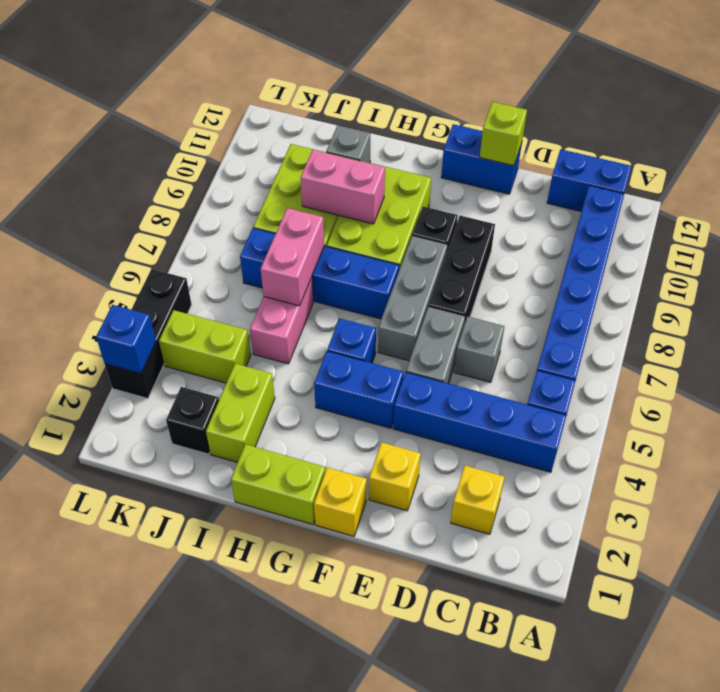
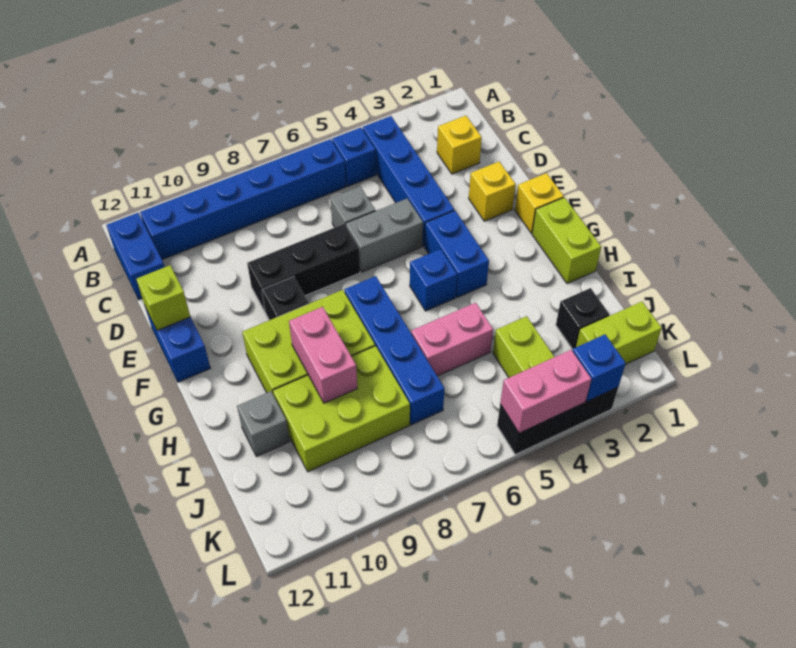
grey brick F6:F8 level 1 -> none
lime brick I2:I3 level 1 -> lime brick K1:K2 level 1
pink brick I6:I7 level 2 -> pink brick L4:L5 level 2

